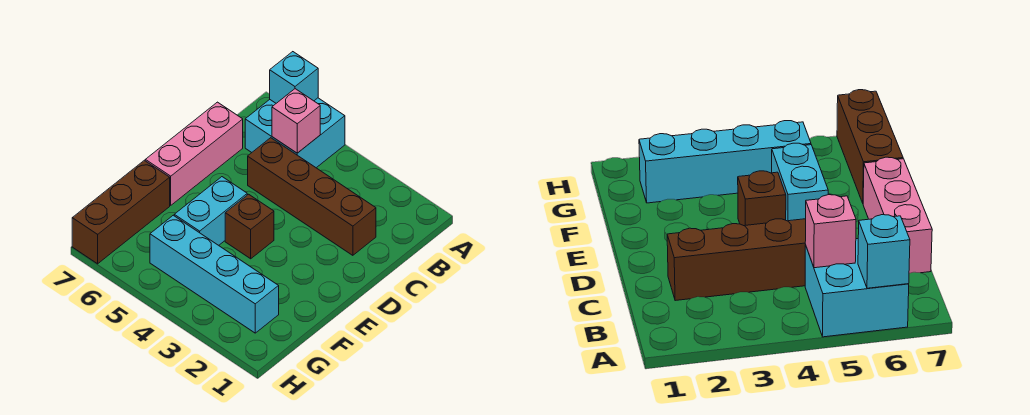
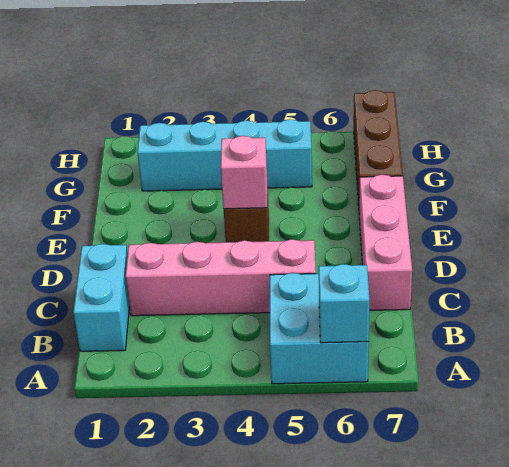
pink brick B5 level 2 -> pink brick E4 level 2
brown brick C2:C5 level 1 -> pink brick C2:C5 level 1
cyan brick E5:F5 level 1 -> cyan brick B1:C1 level 1

